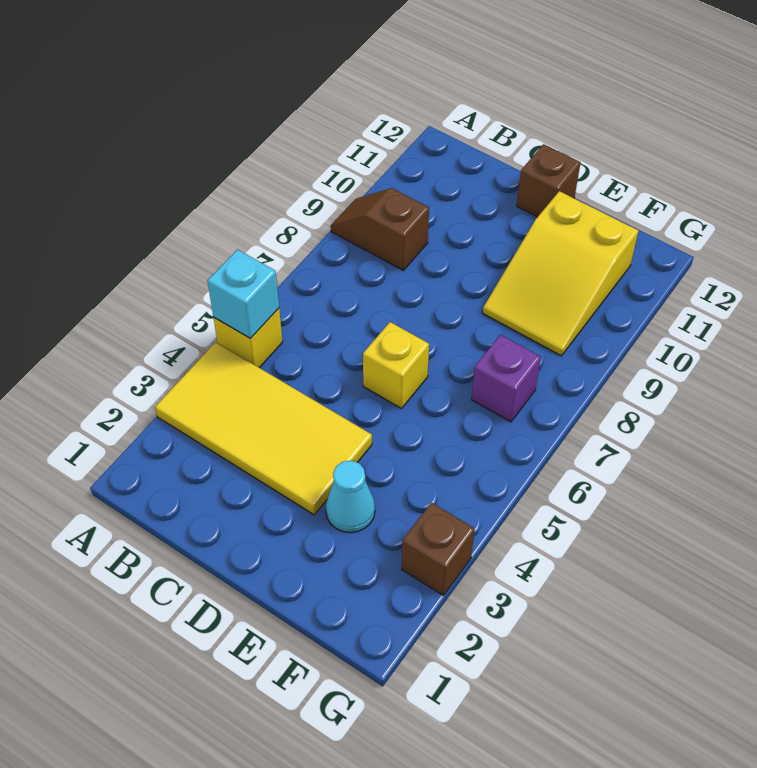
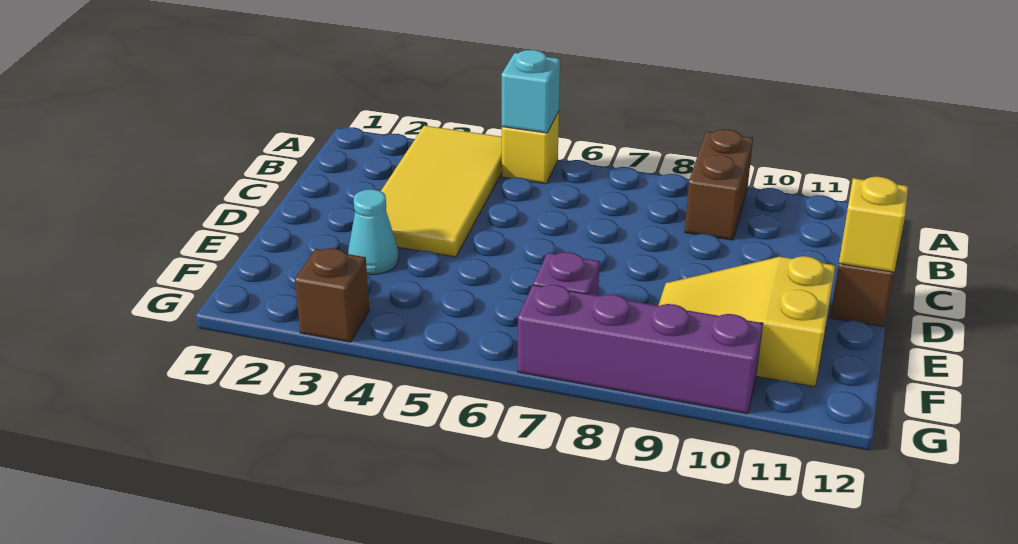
brown slope A9:B9 level 1 top B -> brown brick A9:B9 level 1
yellow brick D6 level 1 -> yellow brick D12 level 2
none -> purple brick G7:G10 level 1

